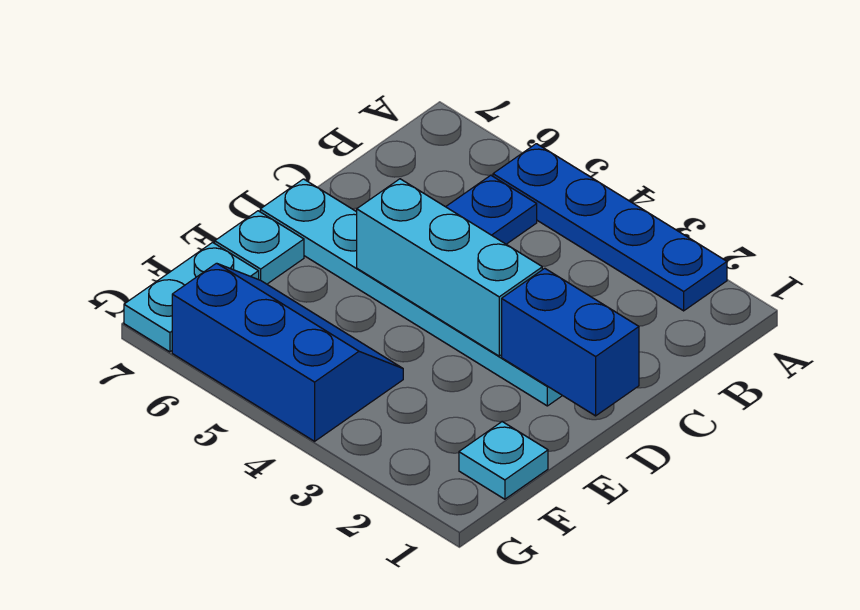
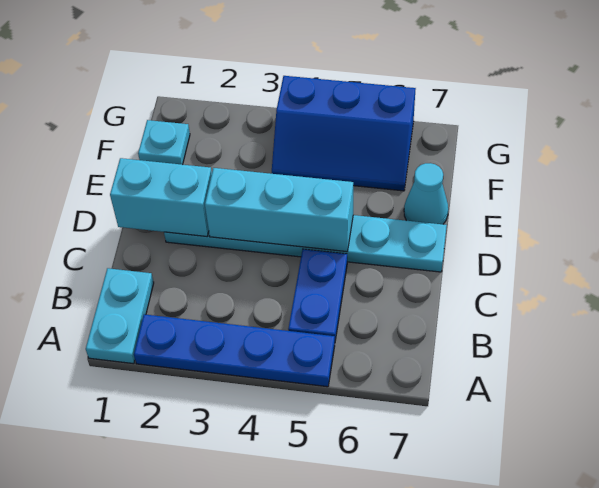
blue brick D1:D2 level 2 -> cyan brick D1:D2 level 2
cyan plate E7 level 1 -> cyan cone E7 level 1
cyan plate F7:G7 level 1 -> cyan plate A1:B1 level 1

